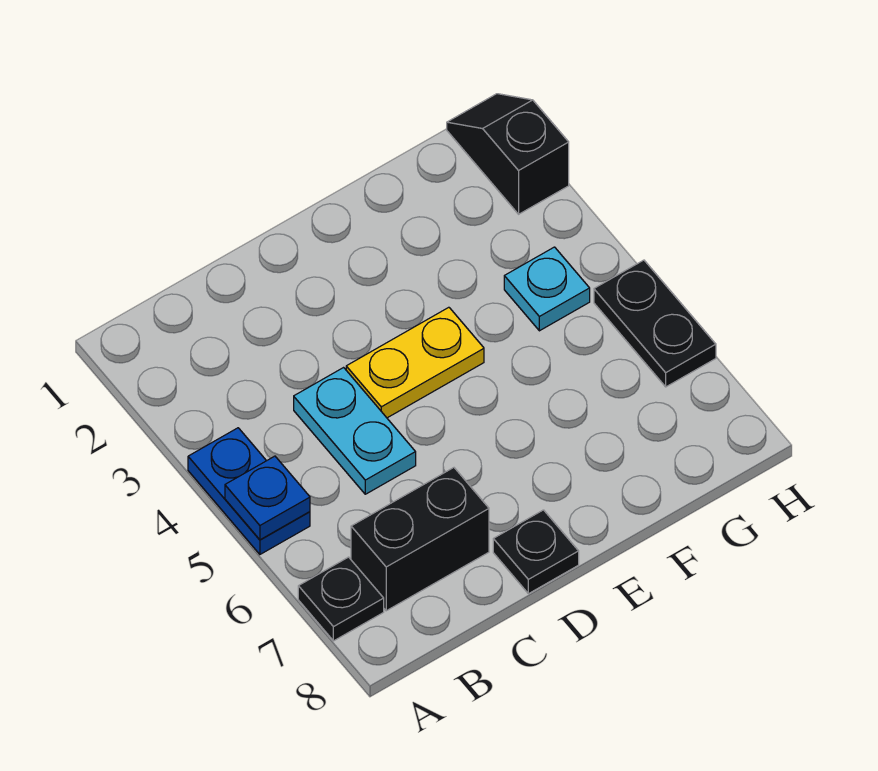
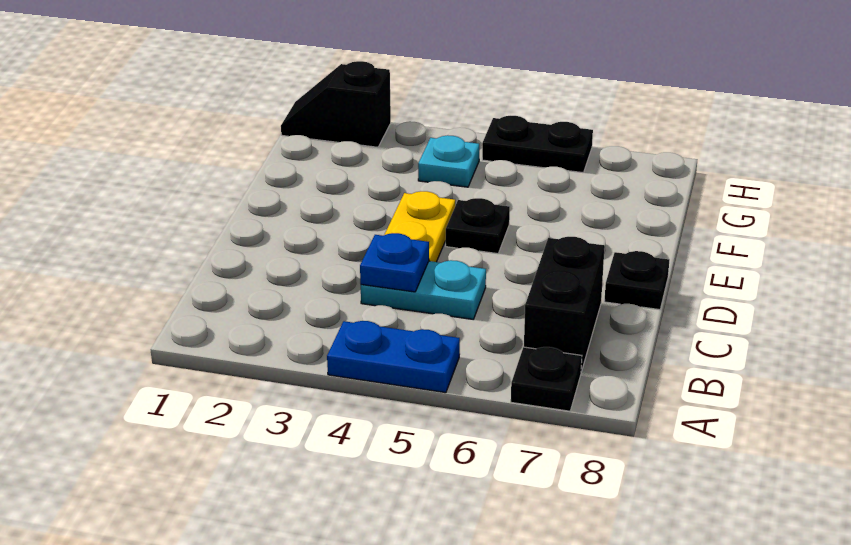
blue plate A5 level 2 -> blue plate C4 level 2
none -> black plate E5 level 1

